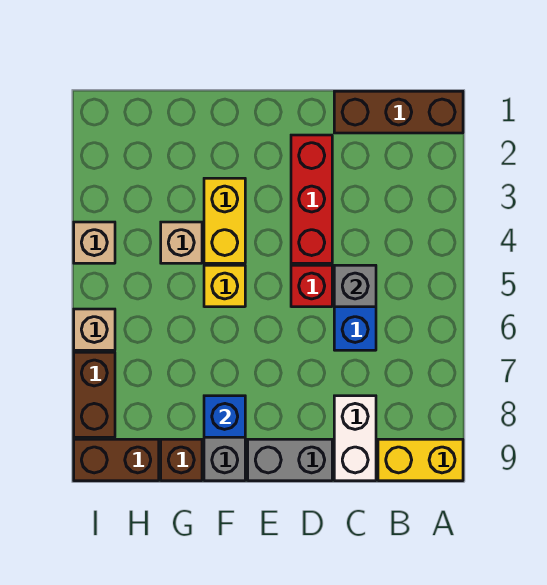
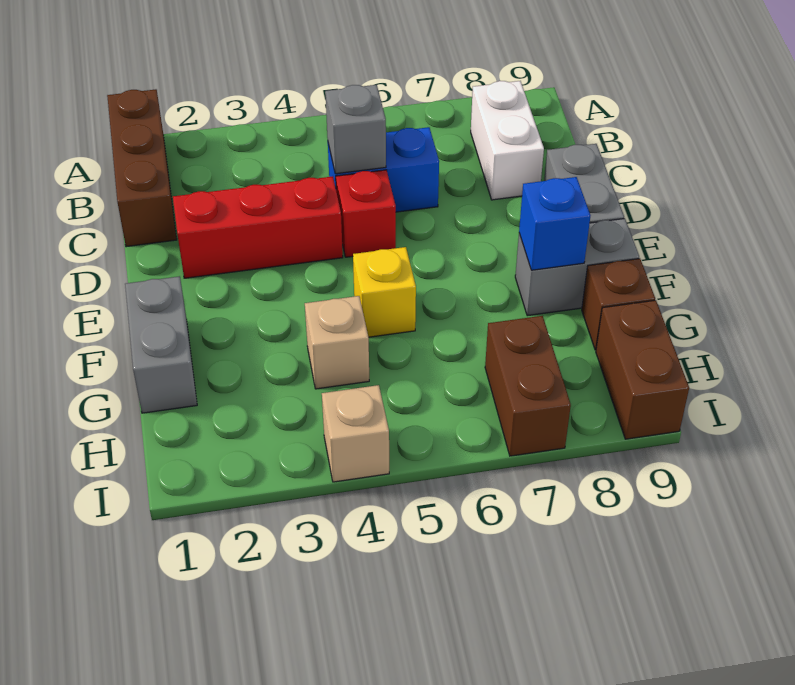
yellow brick A9:B9 level 1 -> none
white brick C8:C9 level 1 -> white brick B8:C8 level 1
none -> grey brick F1:G1 level 1
yellow brick F3:F4 level 1 -> none
tan brick I6 level 1 -> none
brown brick I7:I8 level 1 -> brown brick H7:I7 level 1

